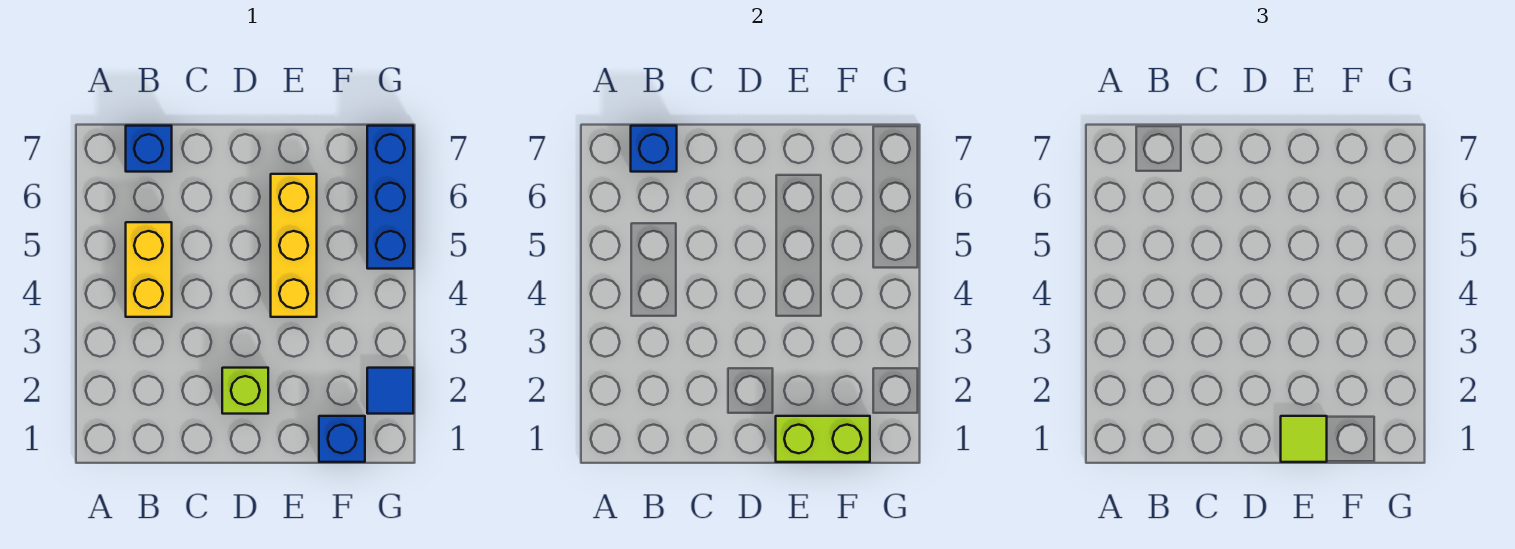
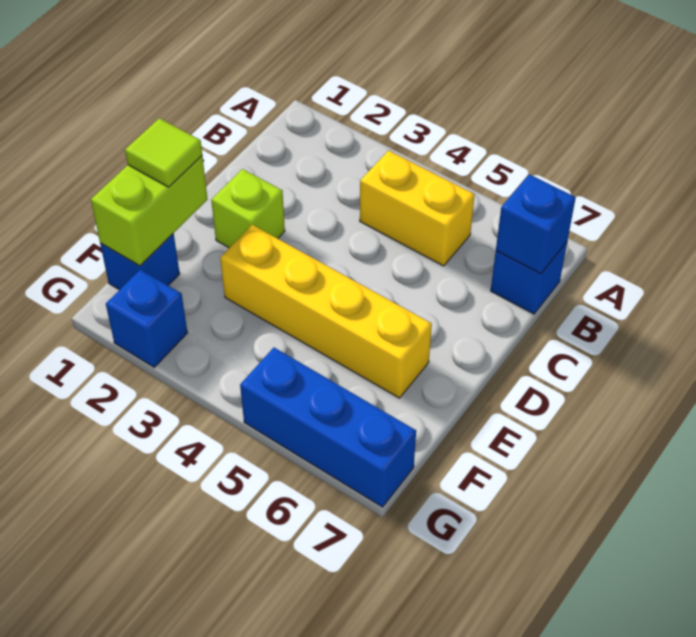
yellow brick E4:E6 level 1 -> yellow brick E3:E6 level 1
blue tile G2 level 1 -> blue brick G2 level 1

